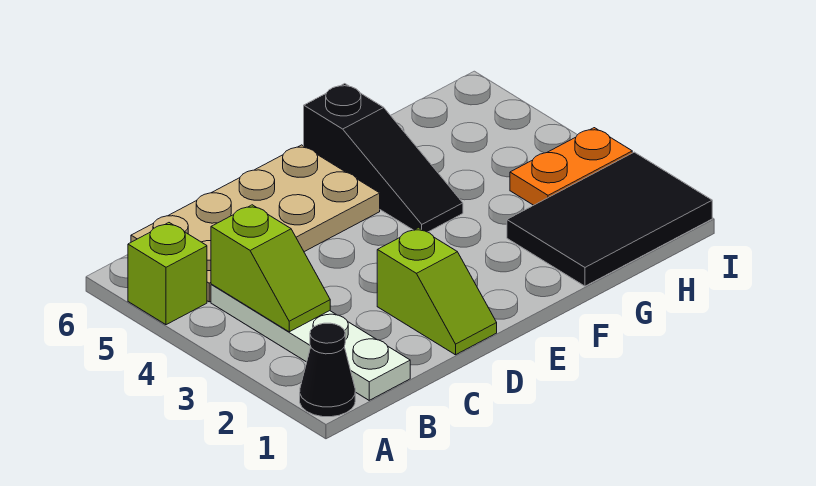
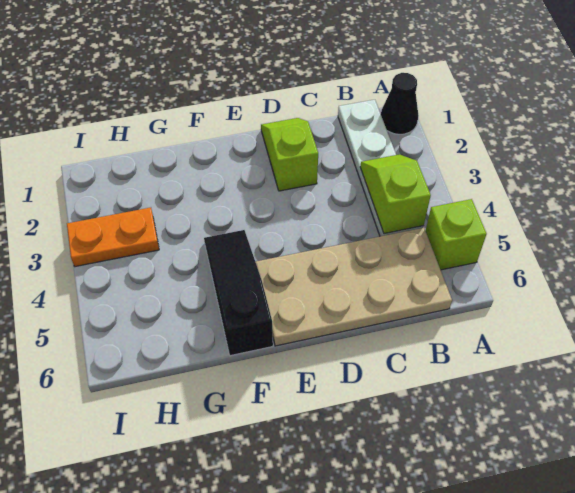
black tile G1:I2 level 1 -> none

